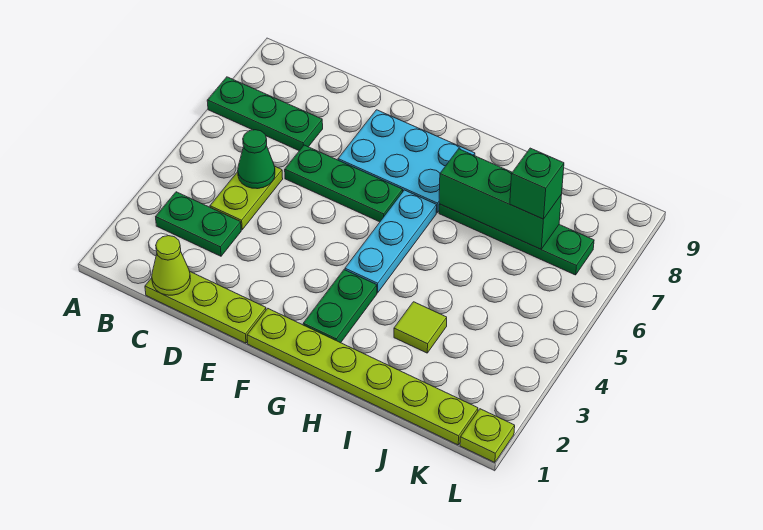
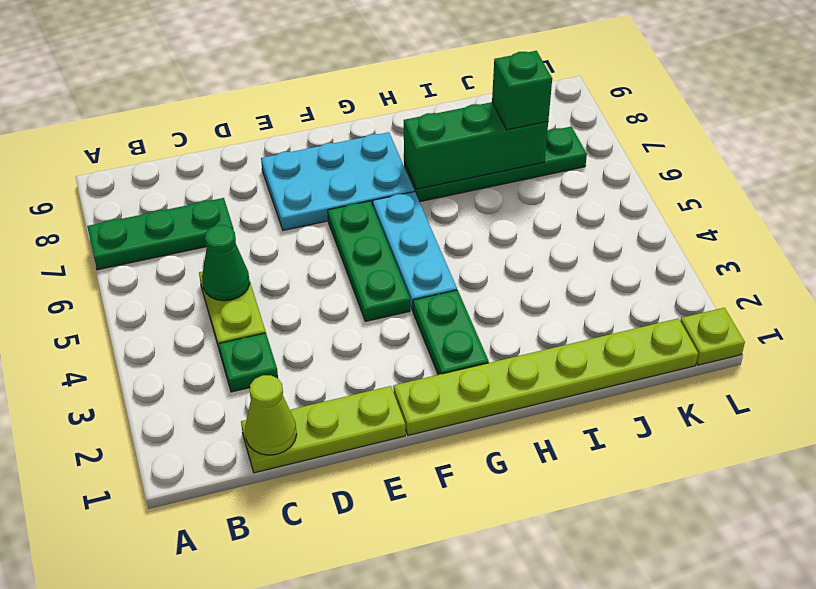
green plate B3:C3 level 1 -> green plate C3 level 1
green plate D6:F6 level 1 -> green plate F4:F6 level 1
lime tile I3 level 1 -> none

